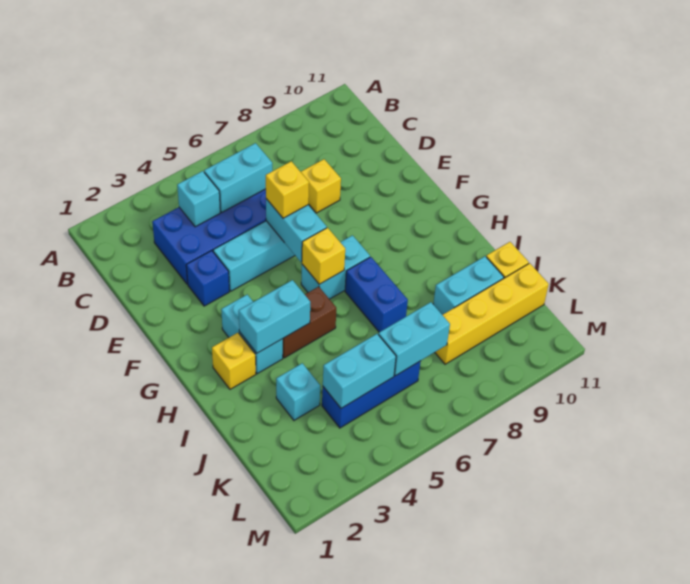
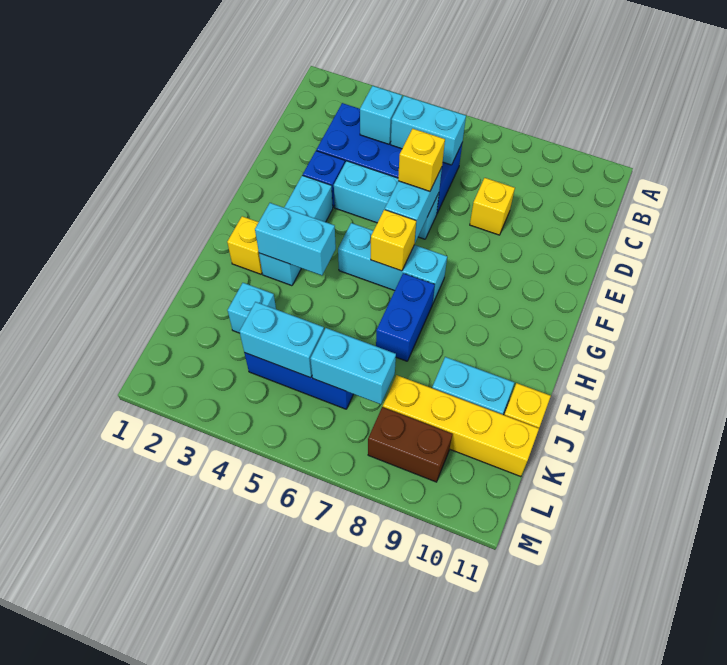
cyan brick G3:H3 level 1 -> cyan brick F3:H3 level 1
cyan brick G6:G7 level 1 -> cyan brick G5:G7 level 1
brown brick H4:H5 level 1 -> brown brick L8:L9 level 1

